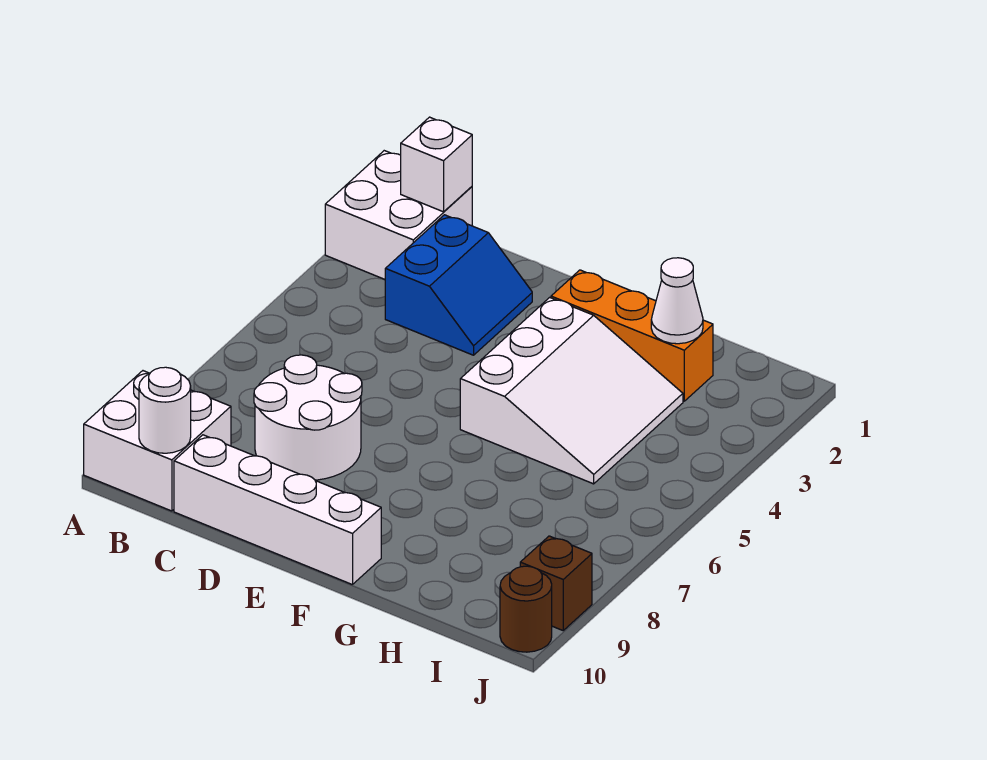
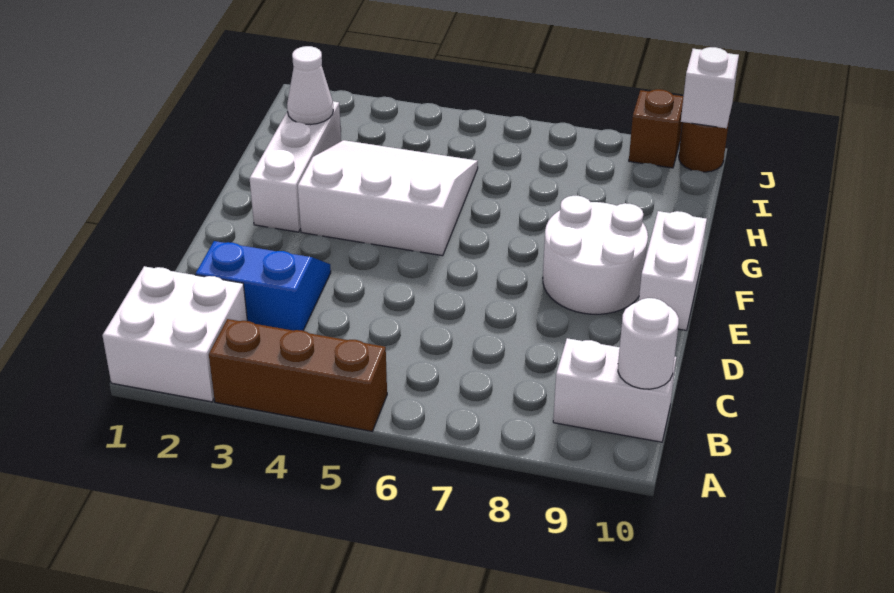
none -> brown brick A3:A5 level 1
white brick A9:B10 level 1 -> white brick B9:B10 level 1
white brick B1 level 2 -> white brick J10 level 2
white round brick C7:D8 level 1 -> white round brick E8:F9 level 1
white brick C10:F10 level 1 -> white brick E10:F10 level 1
orange brick F2:H2 level 1 -> white brick F2:H2 level 1

